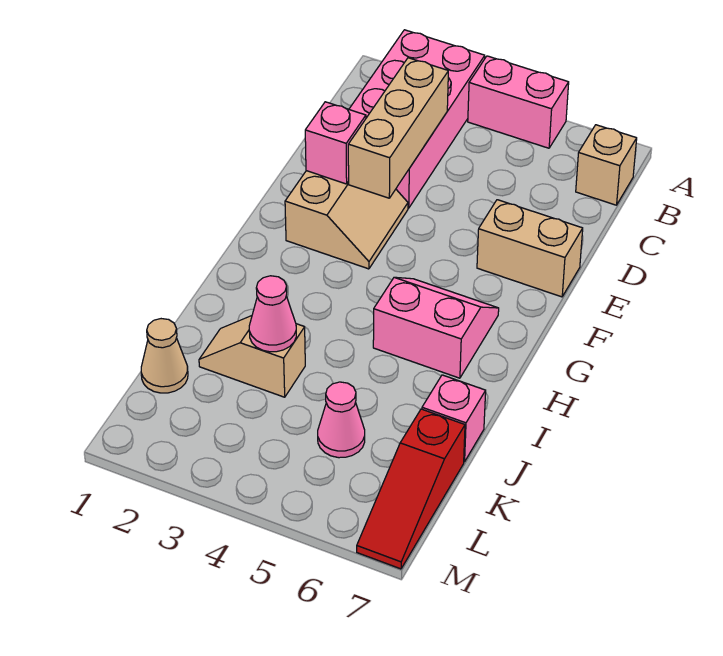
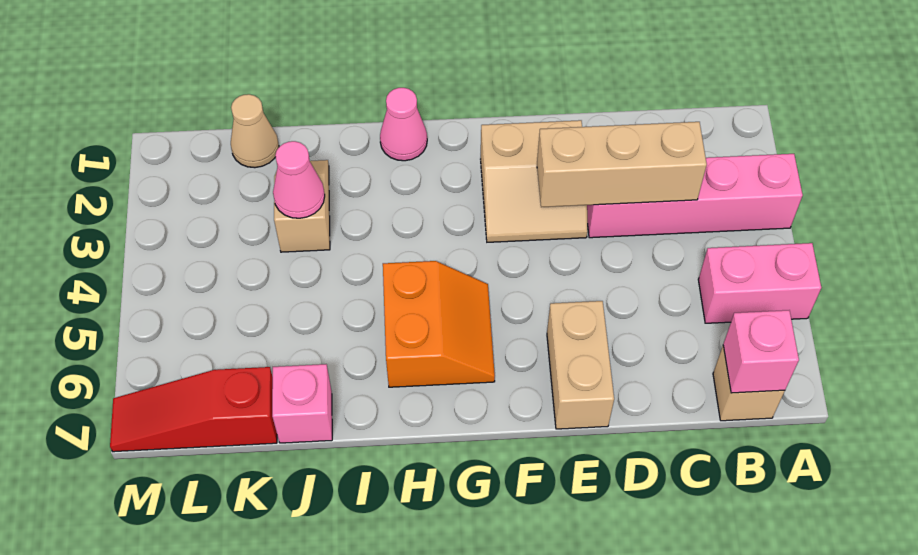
pink brick A2:D3 level 1 -> pink brick A3:D3 level 1
pink brick A4:A5 level 1 -> pink brick A5:B5 level 1
pink brick E2 level 2 -> pink brick B7 level 2
pink slope G5:H6 level 1 top H -> orange slope G5:H6 level 1 top H
pink cone K5 level 1 -> pink cone H1 level 1

